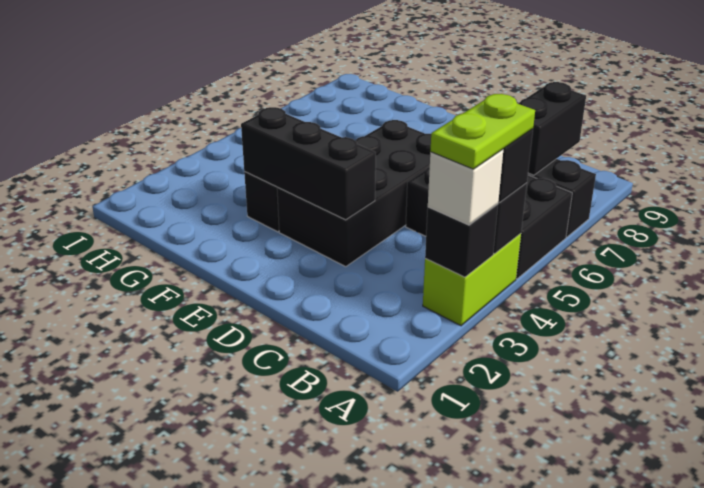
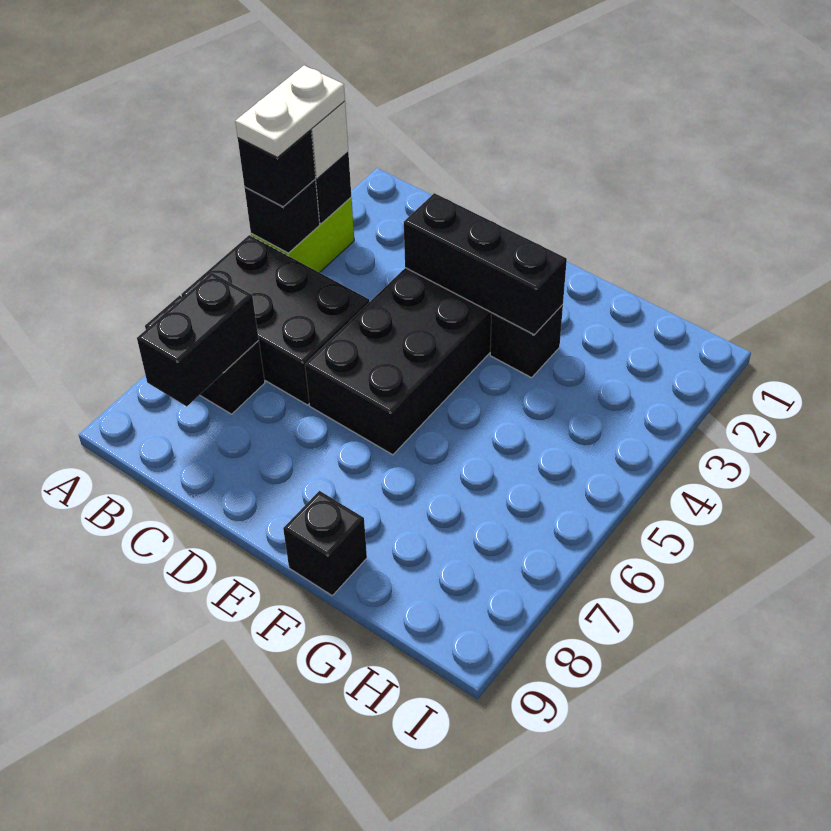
lime plate A3:A4 level 4 -> white plate A3:A4 level 4
none -> black brick F9 level 1

